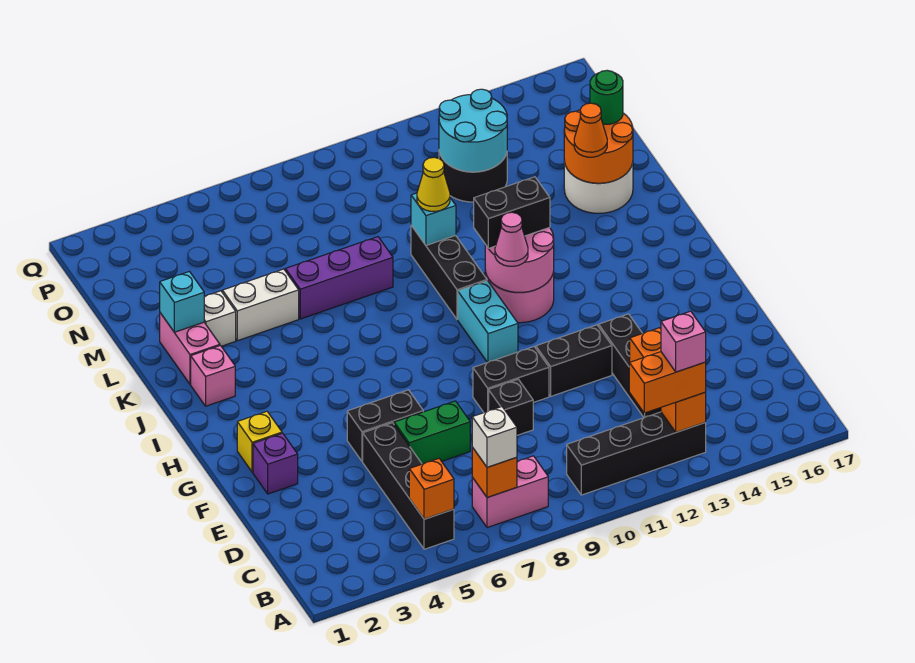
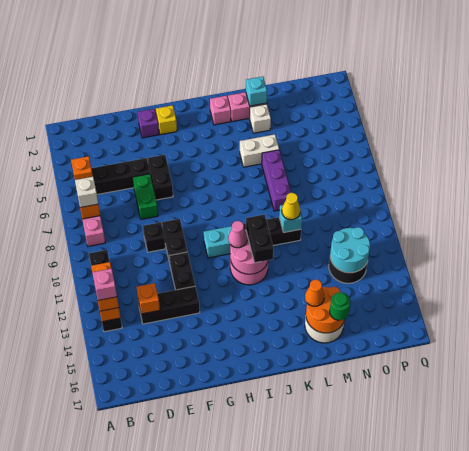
white brick L4:L5 level 1 -> white brick K5:L5 level 1

